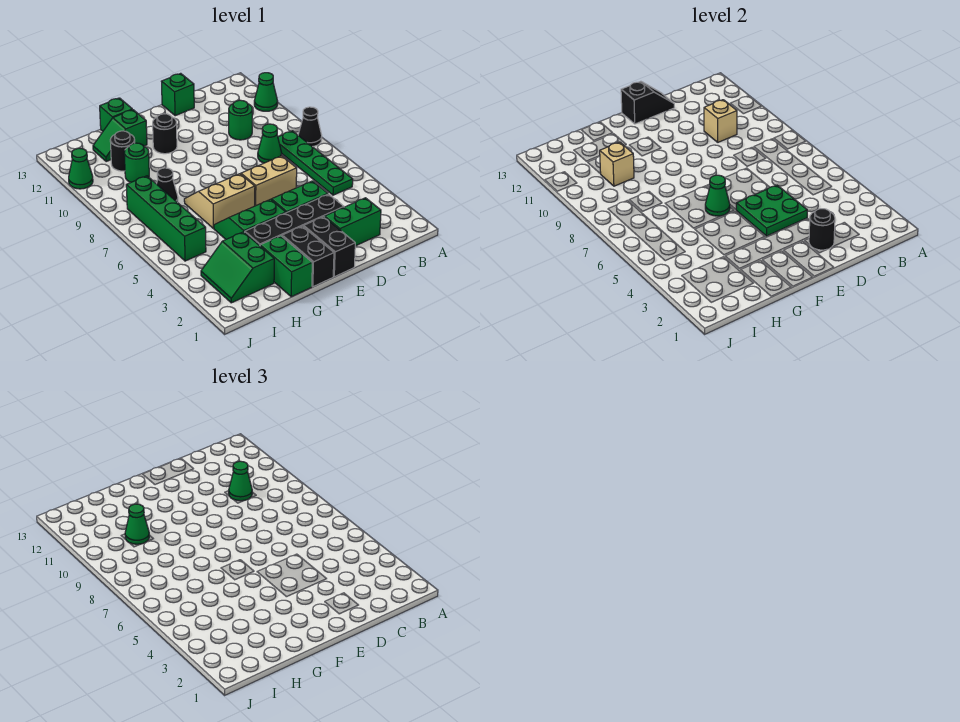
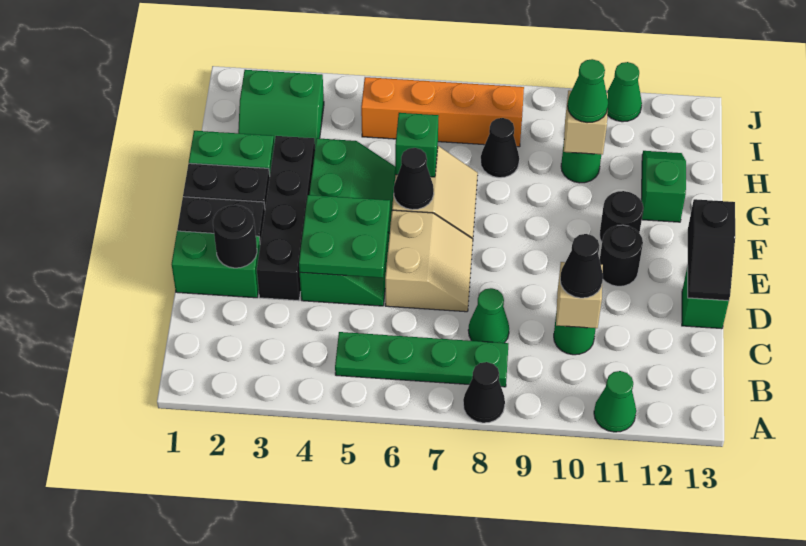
green brick C2:D2 level 1 -> green brick D1:D2 level 1
green cone C10 level 3 -> black cone C10 level 3
green cone F6 level 2 -> black cone F6 level 2
green brick G13 level 1 -> green brick G6 level 2
green slope H2:I3 level 1 top H -> green slope H2:I3 level 1 top I
black round brick H11 level 1 -> black round brick E11 level 1
green brick I5:I8 level 1 -> orange brick I5:I8 level 1

